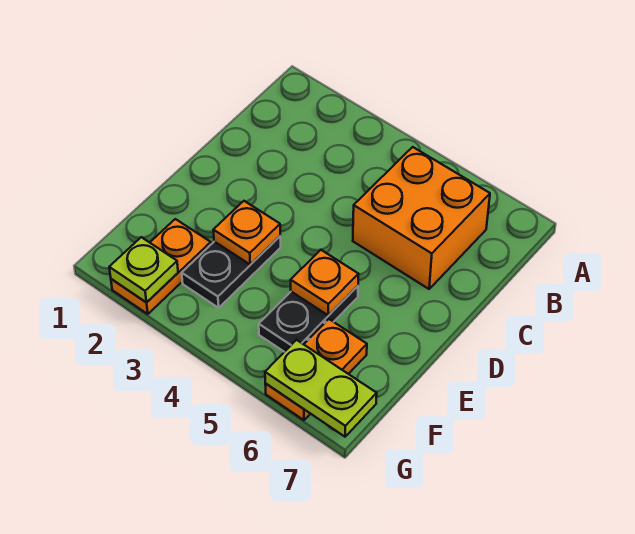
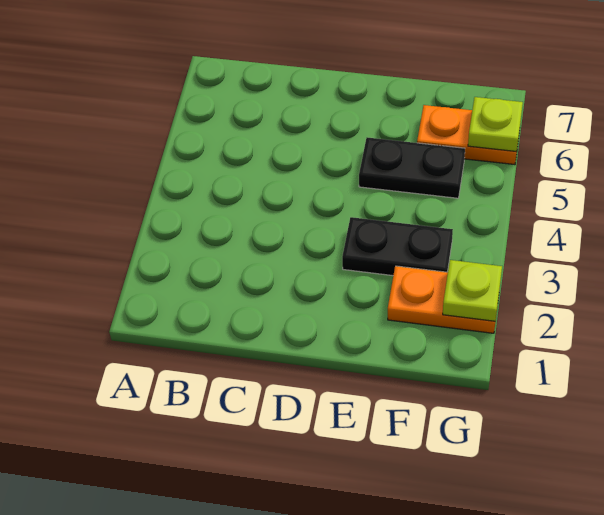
orange brick B5:C6 level 1 -> none
orange plate E3 level 2 -> none
orange plate E5 level 2 -> none
lime plate G6:G7 level 2 -> lime plate G6 level 2

